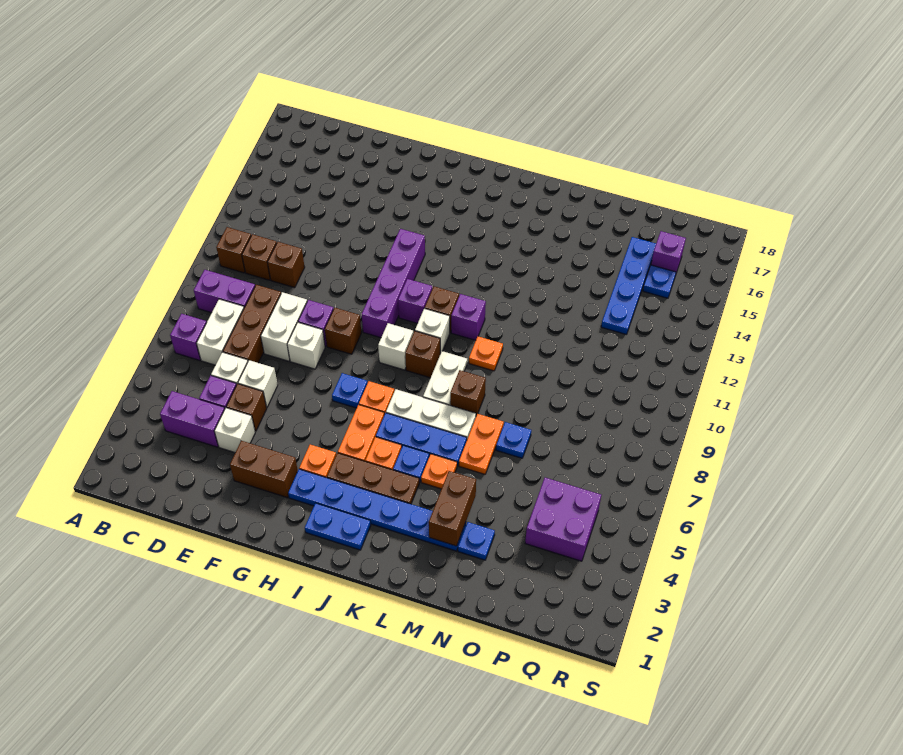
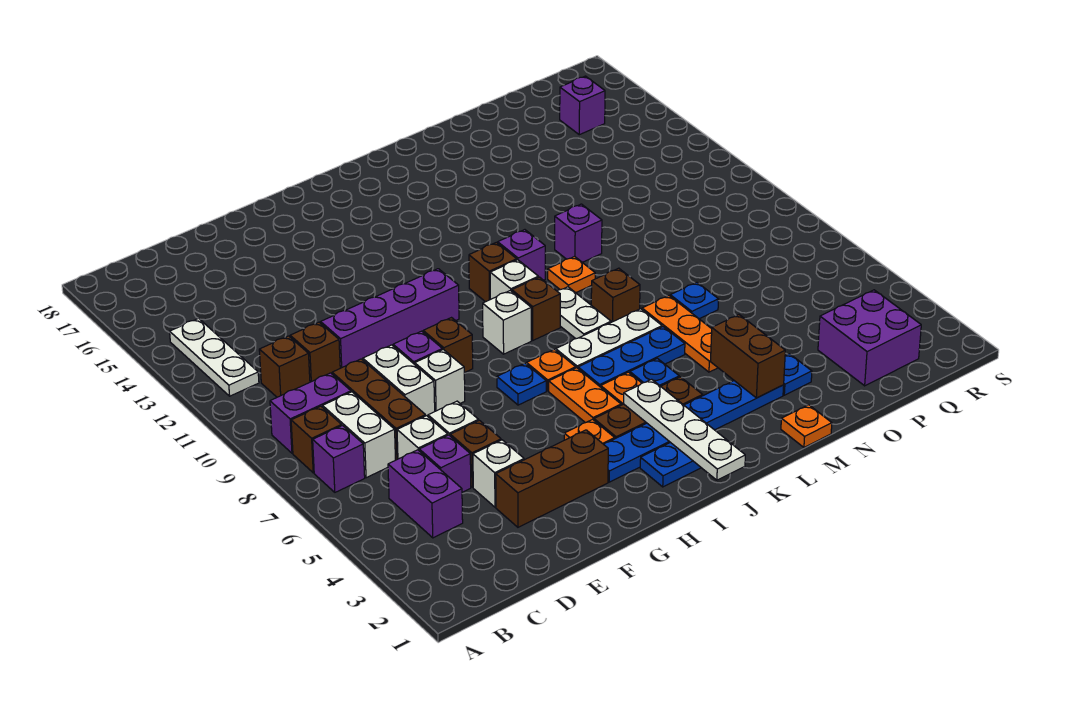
brown brick B11 level 1 -> brown brick B8 level 1
none -> white plate B12:B14 level 1
purple brick C4:D4 level 1 -> purple brick C4:C5 level 1
brown brick F3:G3 level 1 -> brown brick E3:G3 level 1
purple brick H10:H13 level 1 -> purple brick E11:H11 level 1
purple brick I11 level 1 -> purple brick M11 level 1
none -> white plate J1:J4 level 2
orange plate L5 level 1 -> orange plate M1 level 1
orange plate M6:M7 level 1 -> orange plate M5:M7 level 1
purple brick P4:Q5 level 1 -> purple brick P2:Q3 level 1
blue plate P13:P16 level 1 -> none
blue plate Q15 level 1 -> none

